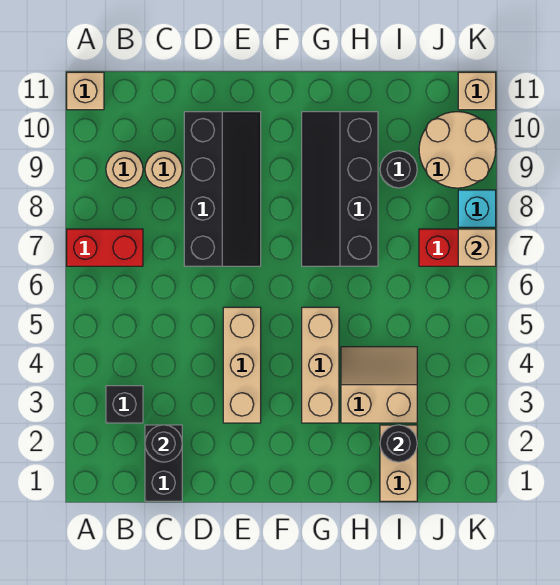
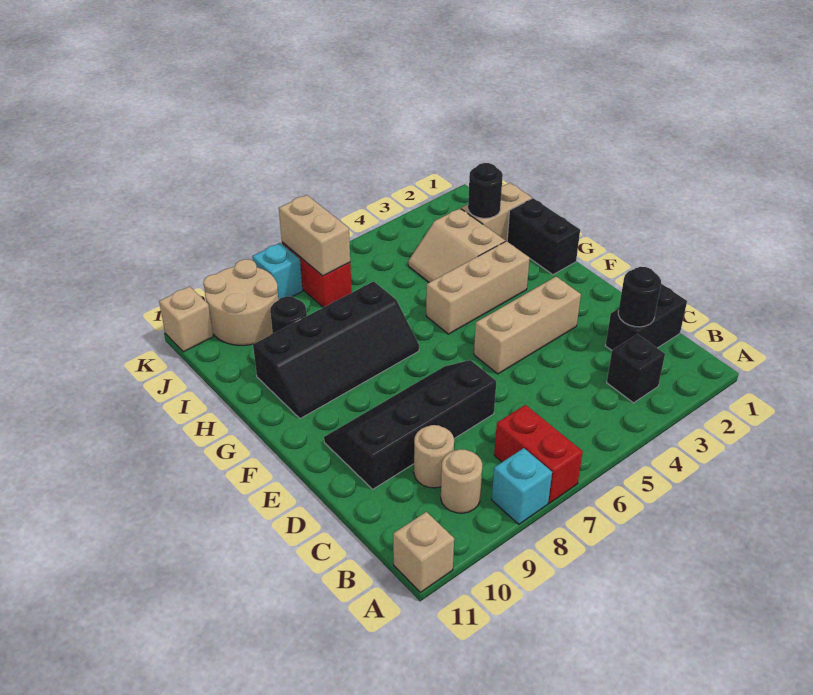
none -> cyan brick A8 level 1
none -> black brick G1:H1 level 1
tan brick K7 level 2 -> tan brick J7:K7 level 2

